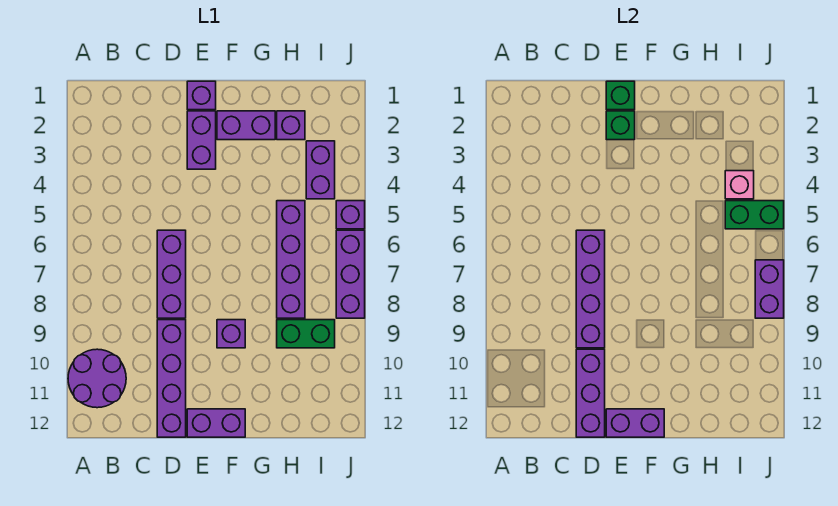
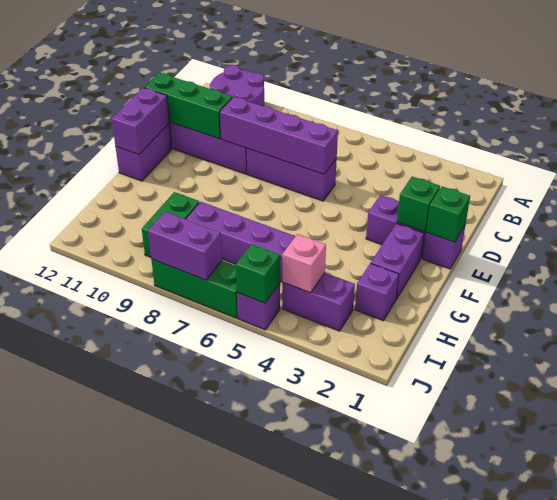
purple brick D10:D12 level 2 -> green brick D10:D12 level 2
purple brick F9 level 1 -> none
green brick I5:J5 level 2 -> green brick J5 level 2
purple brick J6:J8 level 1 -> green brick J6:J8 level 1

